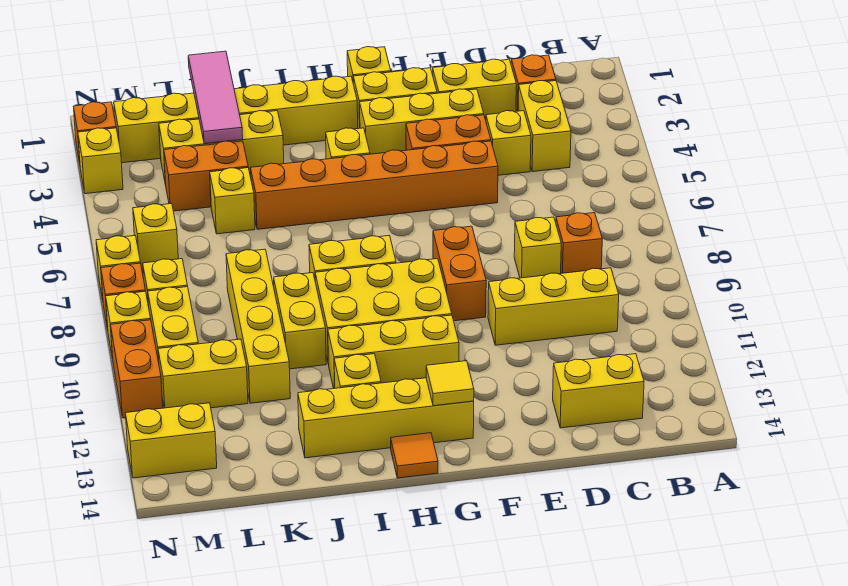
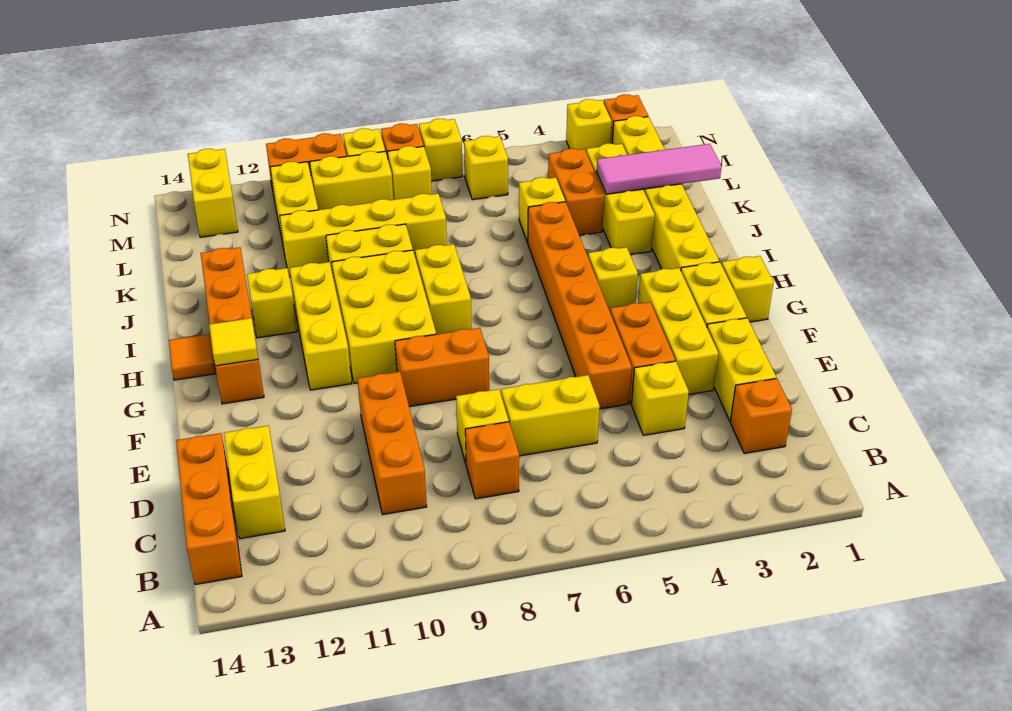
none -> orange brick B14:D14 level 1
yellow brick C3:C4 level 1 -> yellow brick D6:D7 level 1
yellow brick C10:E10 level 1 -> orange brick C10:E10 level 1
yellow brick G13:J13 level 1 -> orange brick G13:J13 level 1

